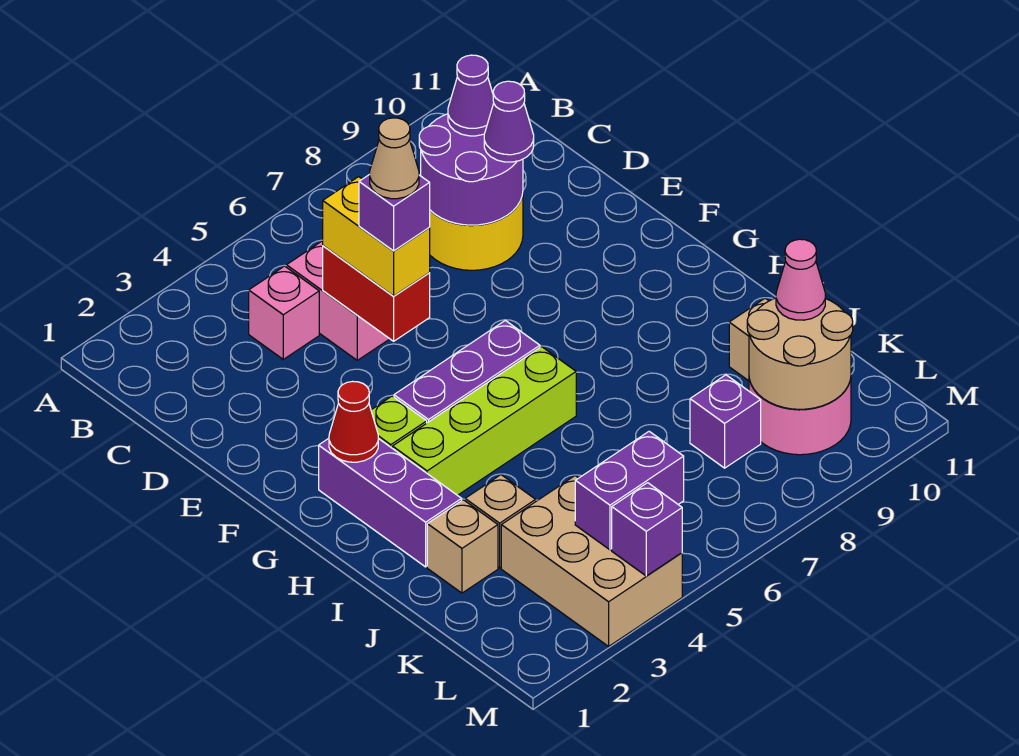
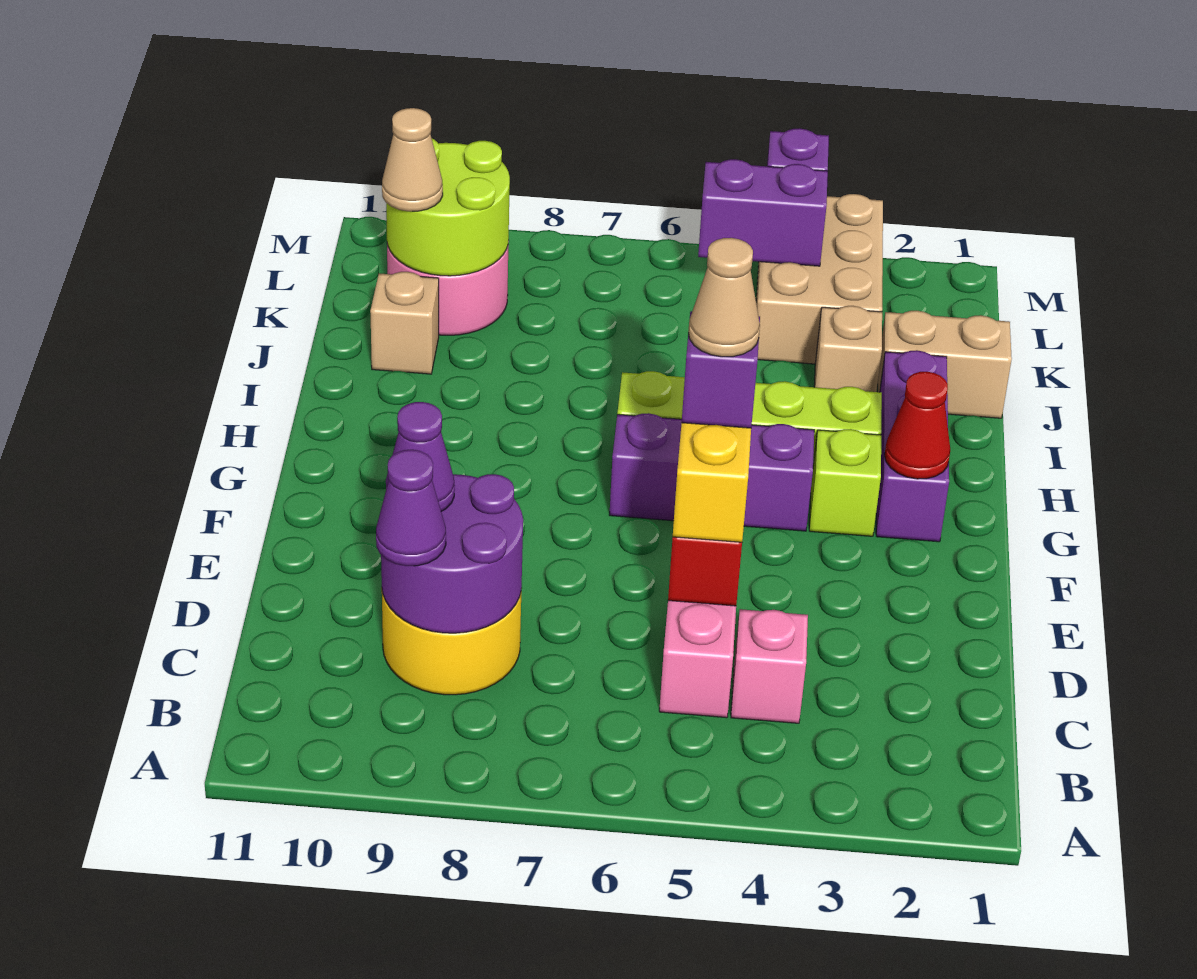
tan brick J2 level 1 -> tan brick J1:J2 level 1
purple brick K8 level 1 -> none
tan round brick K9:L10 level 2 -> lime round brick K9:L10 level 2
pink cone K10 level 3 -> tan cone K10 level 3

